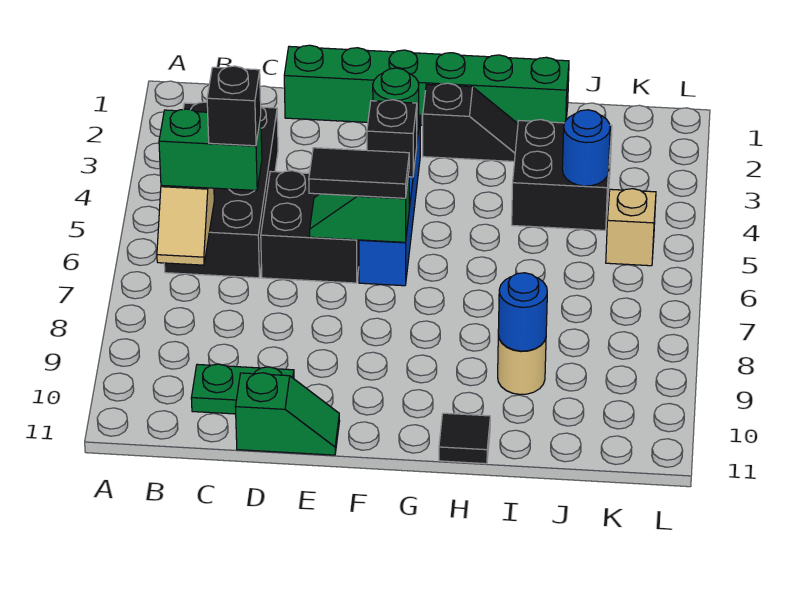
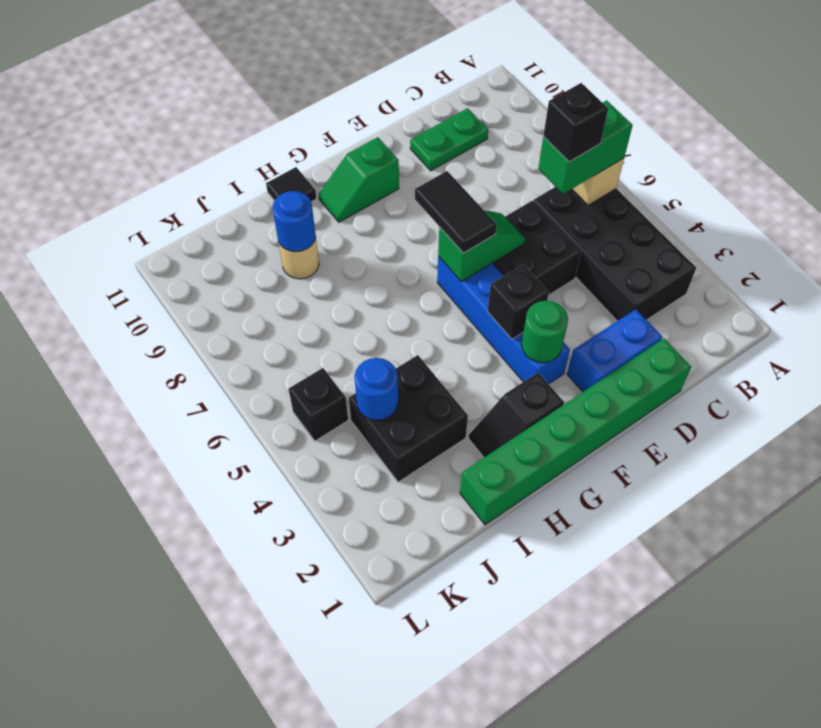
none -> blue brick D2:E2 level 1
green slope D11:E11 level 1 top D -> green slope F10:G10 level 1 top F
black tile E6:F6 level 3 -> black tile F6:F7 level 3
tan brick K5 level 1 -> black brick K5 level 1

